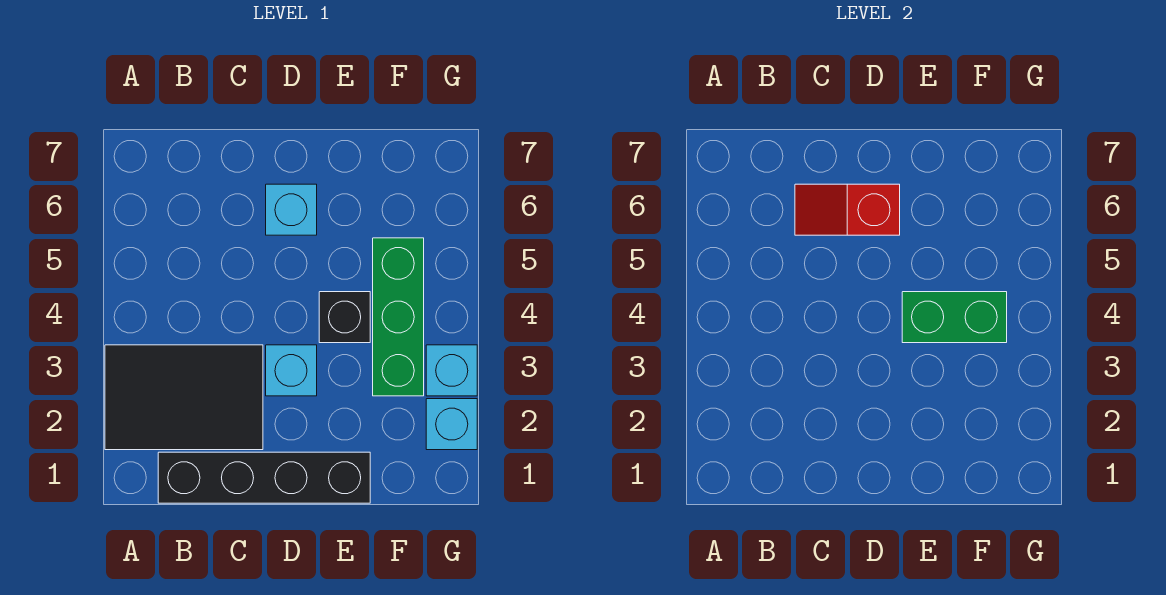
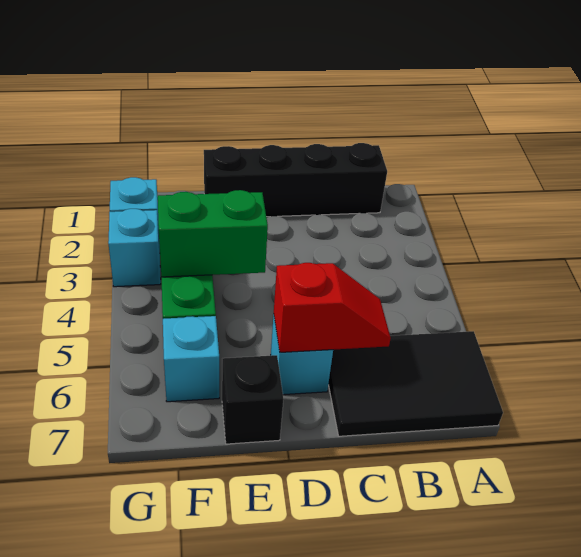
black tile A2:C3 level 1 -> black tile A6:C7 level 1
cyan brick D3 level 1 -> cyan brick F6 level 1
black brick E4 level 1 -> black brick E7 level 1

